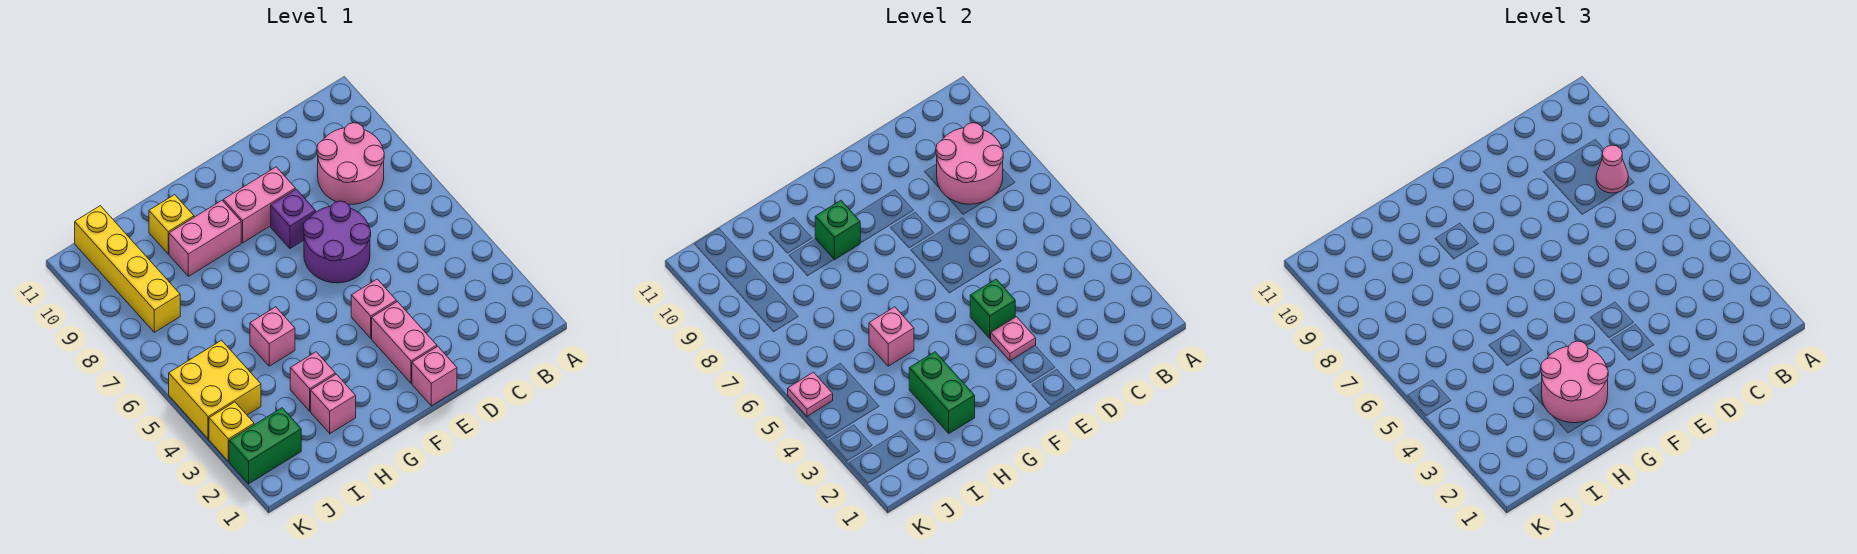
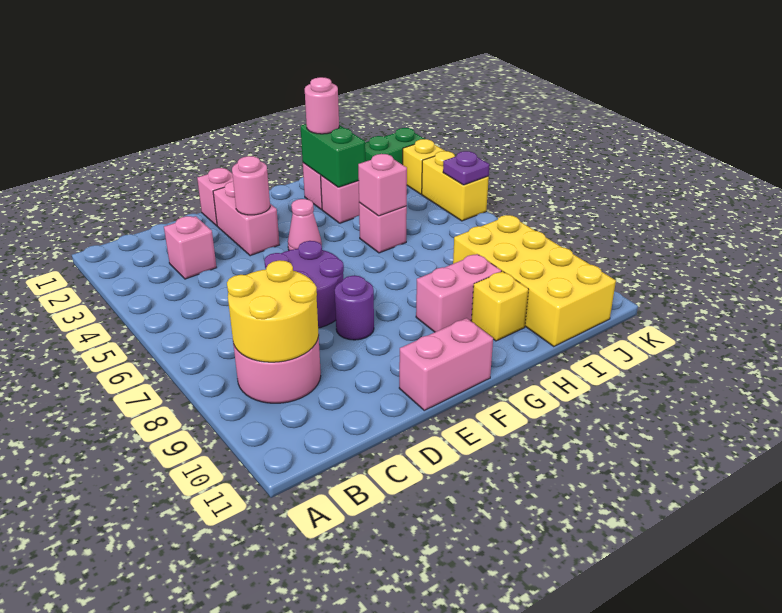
pink round brick B8:C9 level 2 -> yellow round brick B8:C9 level 2
pink cone B8 level 3 -> pink cone F4 level 1
pink plate E3 level 2 -> pink round brick E3 level 2
pink brick E4 level 1 -> pink brick C3 level 1
green brick E4 level 2 -> none
purple brick E8 level 1 -> purple round brick E8 level 1
pink brick E9:F9 level 1 -> pink brick E11:F11 level 1
pink round brick G2:H3 level 3 -> pink round brick H2 level 3
green brick G9 level 2 -> none
yellow brick J4:K5 level 1 -> yellow brick K4:K5 level 1
yellow brick J8:J11 level 1 -> yellow brick I8:J11 level 1
pink plate K5 level 2 -> purple plate K5 level 2

